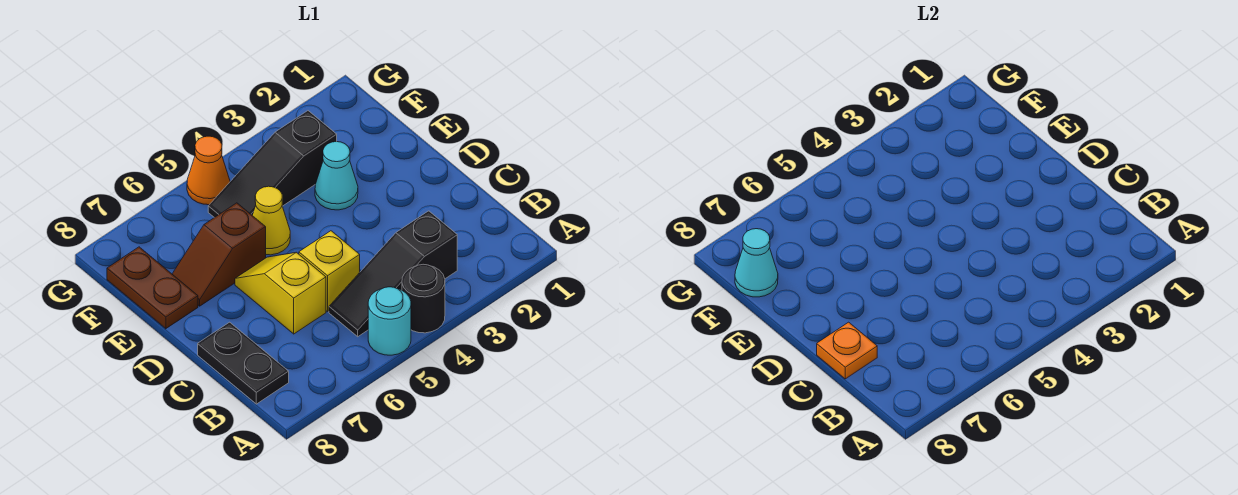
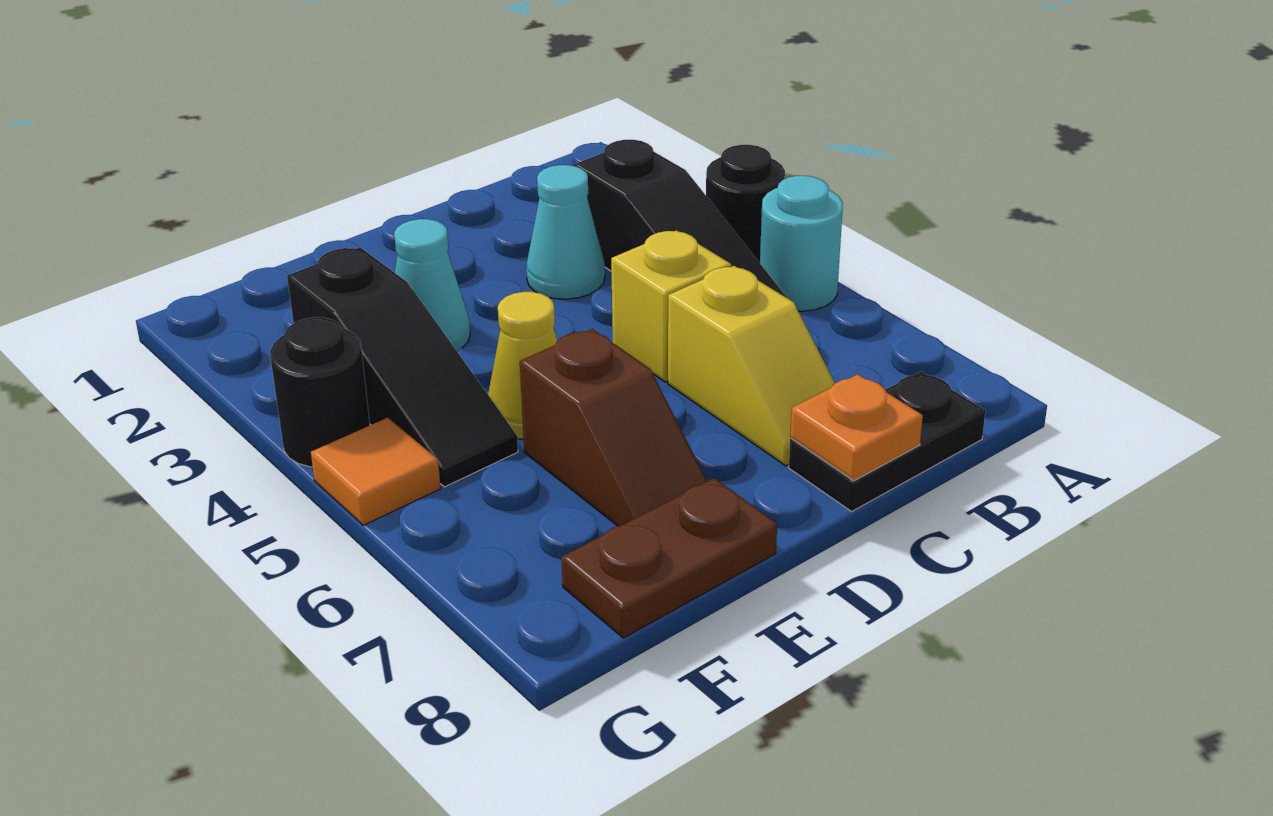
yellow slope C6:D6 level 1 top C -> yellow slope C6:C7 level 1 top 6
cyan cone F8 level 2 -> cyan cone C3 level 1
none -> black round brick G4 level 1
orange cone G5 level 1 -> orange tile G5 level 1

